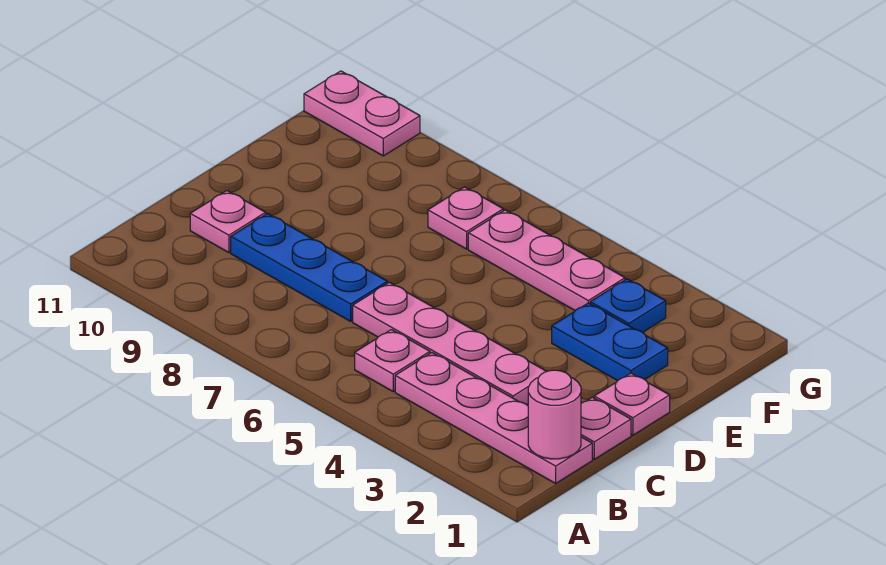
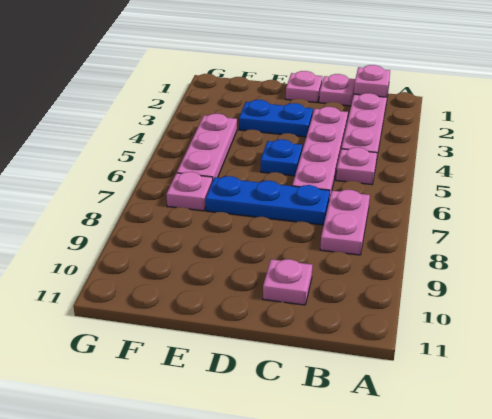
pink round brick B1 level 2 -> pink plate B1 level 2
blue plate C7:C9 level 1 -> blue plate C7:E7 level 1
blue plate E2:E3 level 1 -> blue plate D3:E3 level 1
blue plate F3 level 1 -> blue plate D5 level 1
pink plate G10:G11 level 1 -> pink plate B7:B8 level 1

